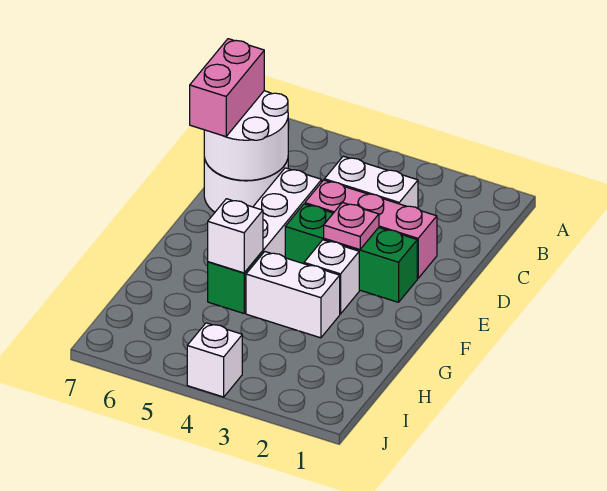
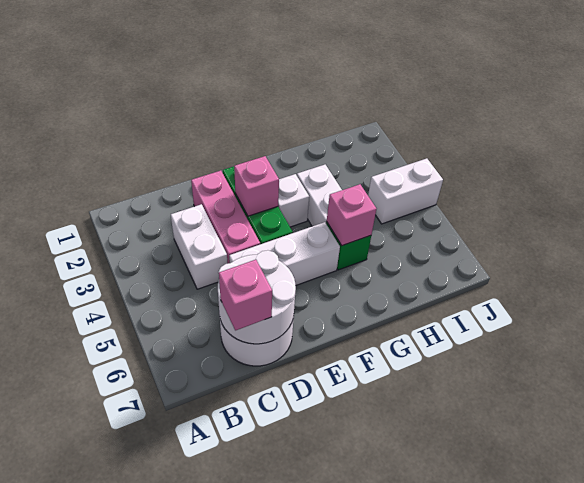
pink brick C7:D7 level 3 -> pink brick C7 level 3
pink plate E3 level 2 -> pink brick E3 level 2
white brick G5 level 2 -> pink brick G5 level 2
white brick J4 level 1 -> white brick I4:J4 level 1

